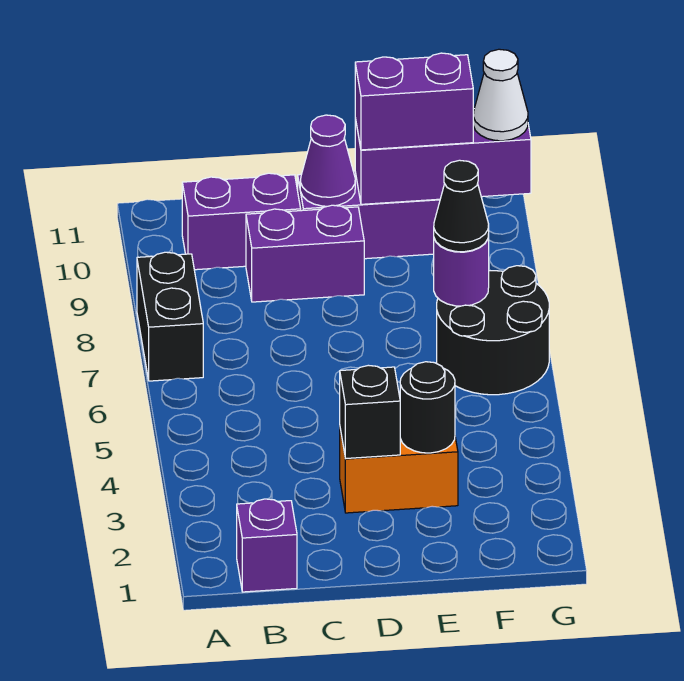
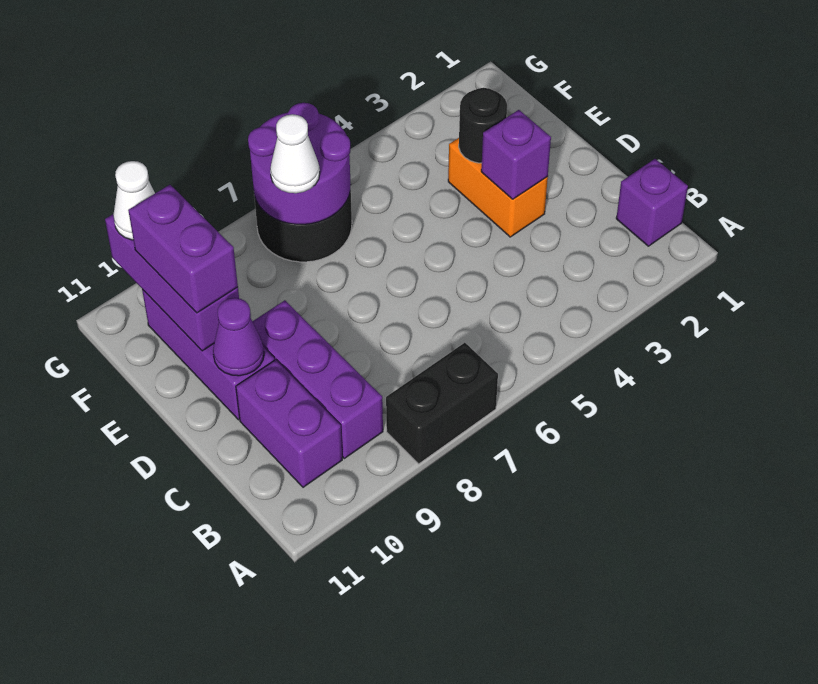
purple brick C9:D9 level 1 -> purple brick B9:D9 level 1
black brick D3 level 2 -> purple brick D3 level 2
purple round brick F7 level 2 -> purple round brick F6:G7 level 2
black cone F7 level 3 -> white cone F7 level 3

